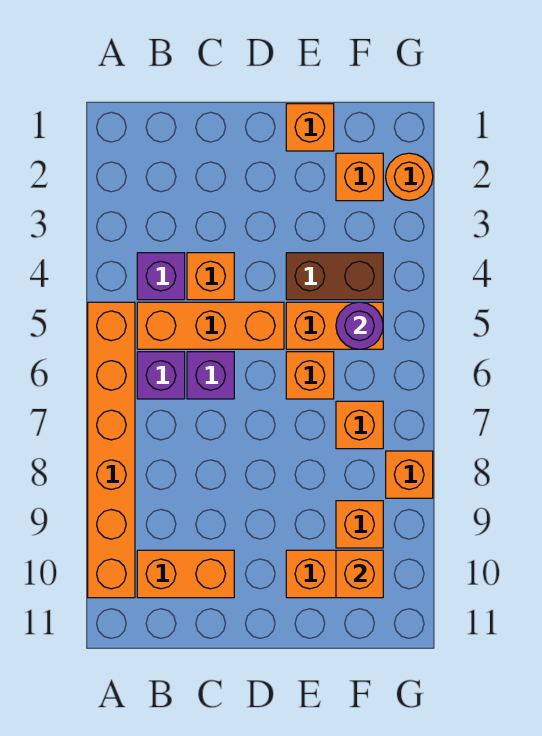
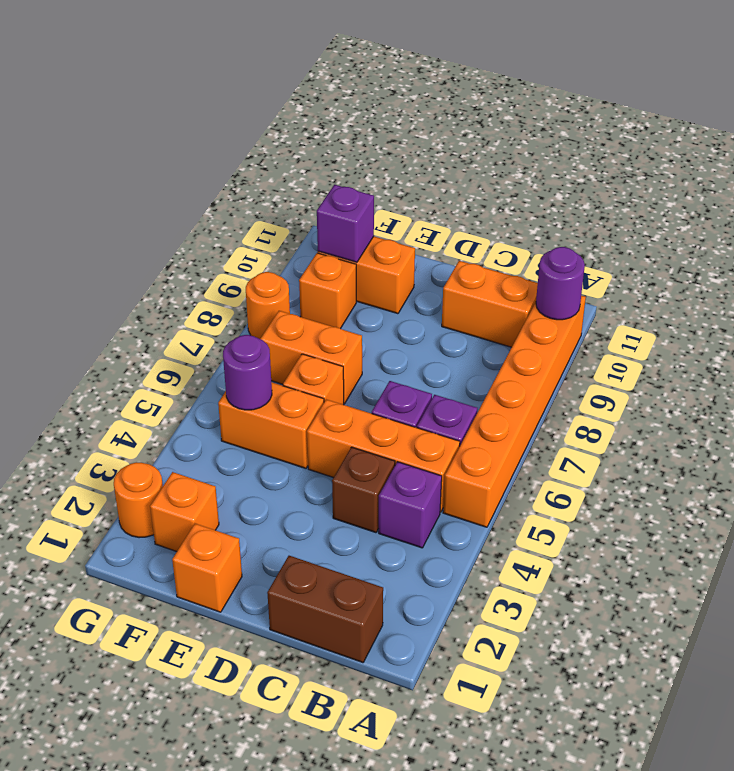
none -> purple round brick A10 level 2
orange brick C4 level 1 -> brown brick C4 level 1
brown brick E4:F4 level 1 -> brown brick B1:C1 level 1
orange brick F7 level 1 -> orange brick E7:F7 level 1
orange brick F10 level 2 -> purple brick F10 level 2
orange brick G8 level 1 -> orange round brick G8 level 1

